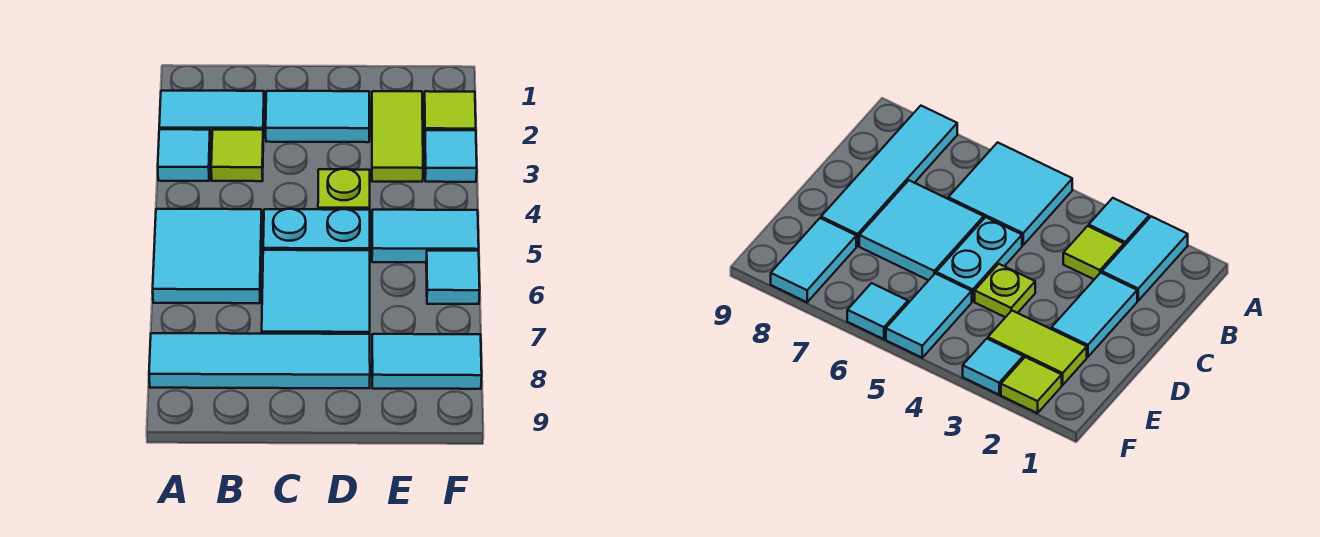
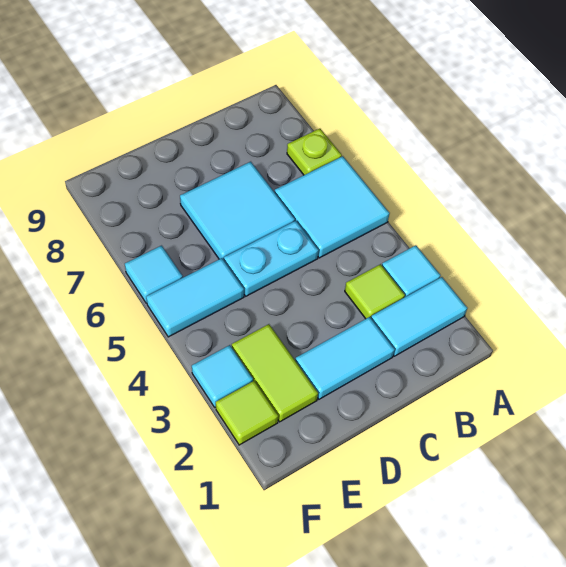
cyan tile A8:D8 level 1 -> none
lime plate D4 level 1 -> lime plate A7 level 1
cyan tile E8:F8 level 1 -> none

